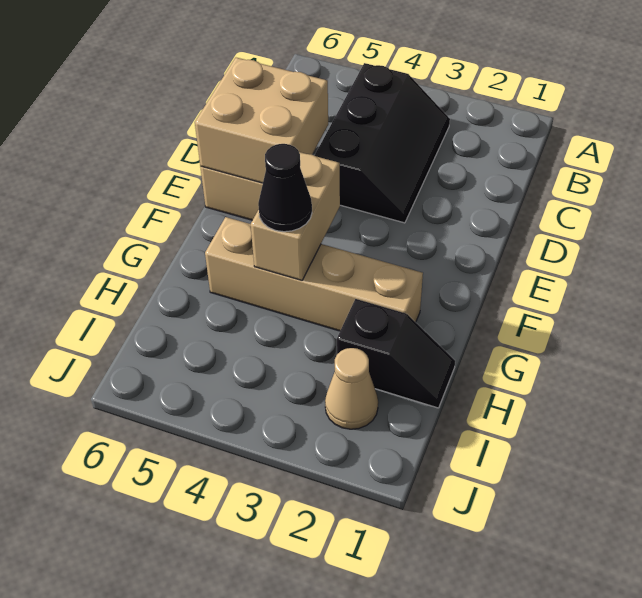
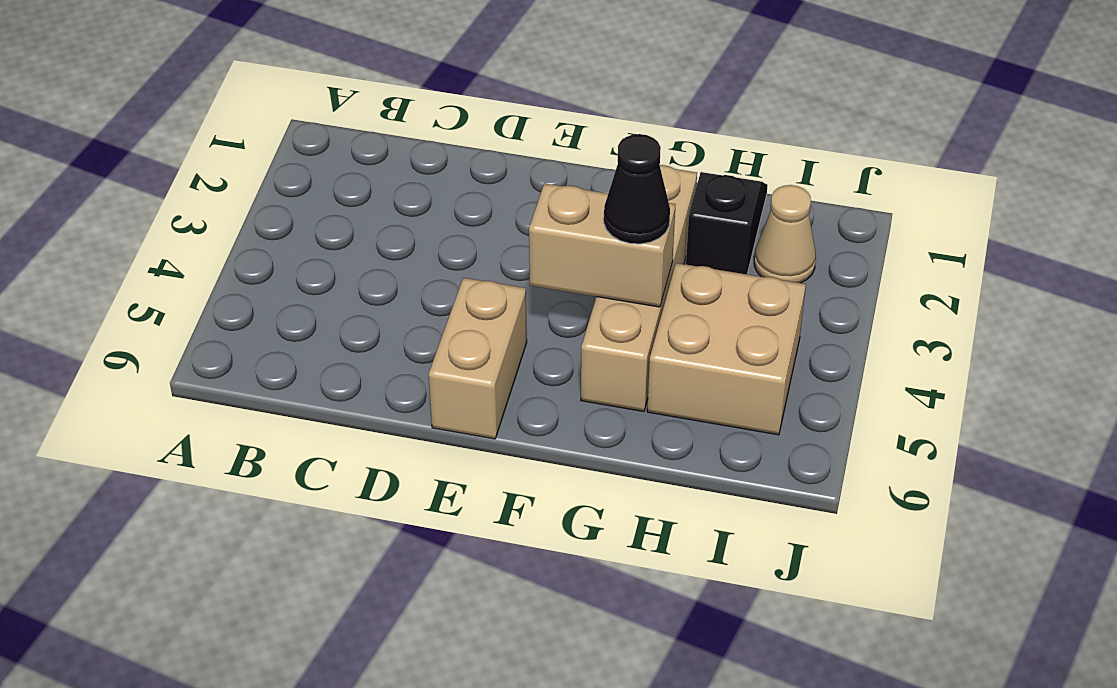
black slope B3:D4 level 1 top 4 -> none
tan brick D5:E6 level 2 -> tan brick H4:I5 level 1

